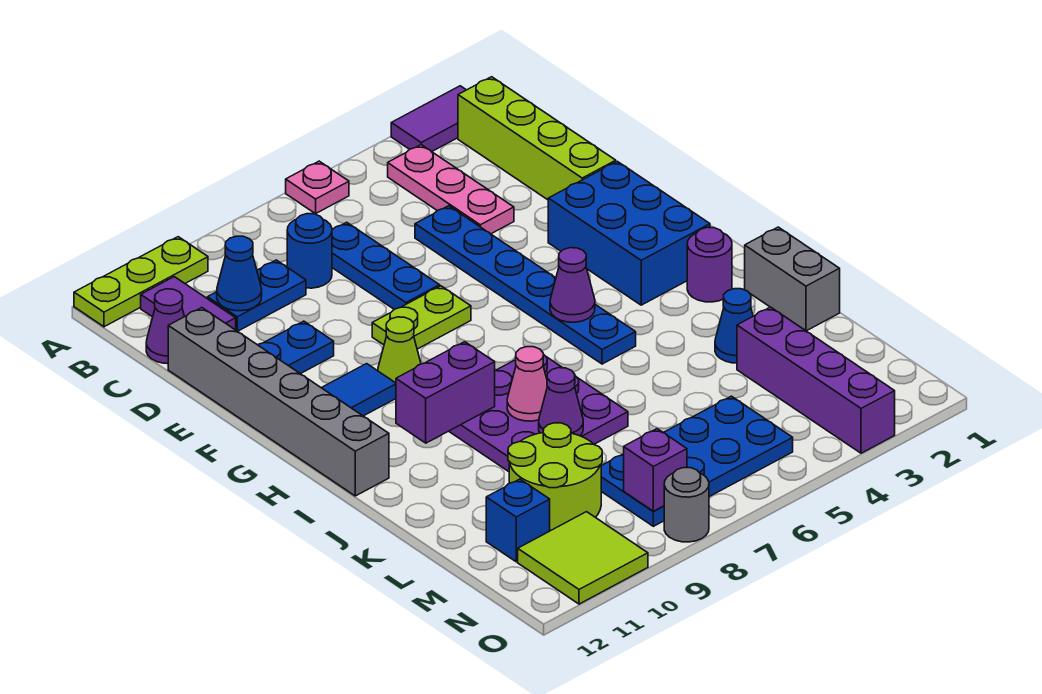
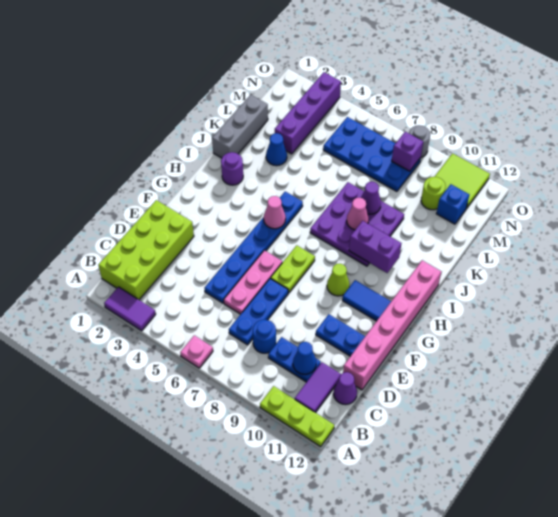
lime brick B2:E2 level 1 -> lime brick B1:E2 level 1
pink plate B4:D4 level 1 -> pink plate D6:F6 level 1
grey brick D12:I12 level 1 -> pink brick D12:I12 level 1
blue brick F2:H3 level 1 -> none
lime plate F7:F8 level 1 -> lime plate F7:G7 level 1
purple cone H5 level 2 -> pink cone H5 level 2
grey brick J1:K1 level 1 -> grey brick J1:L1 level 1
lime round brick L9:M10 level 1 -> lime round brick M10 level 1

